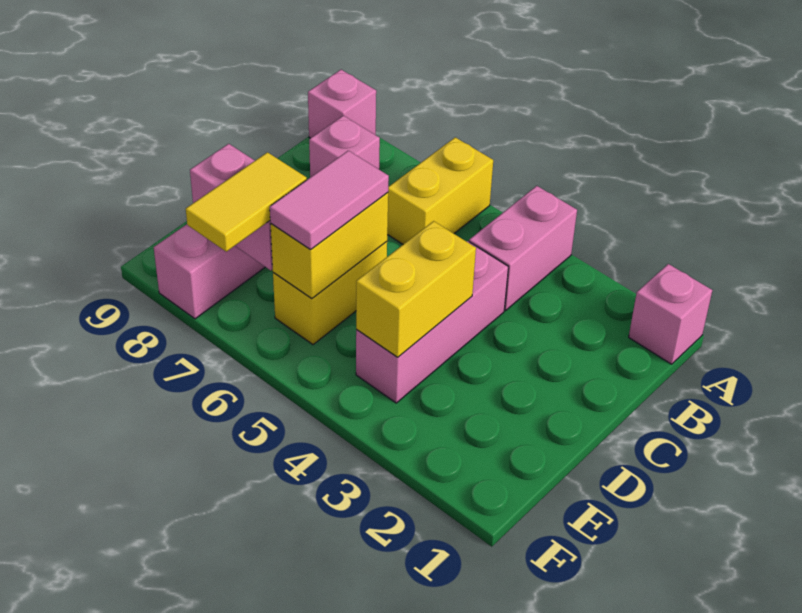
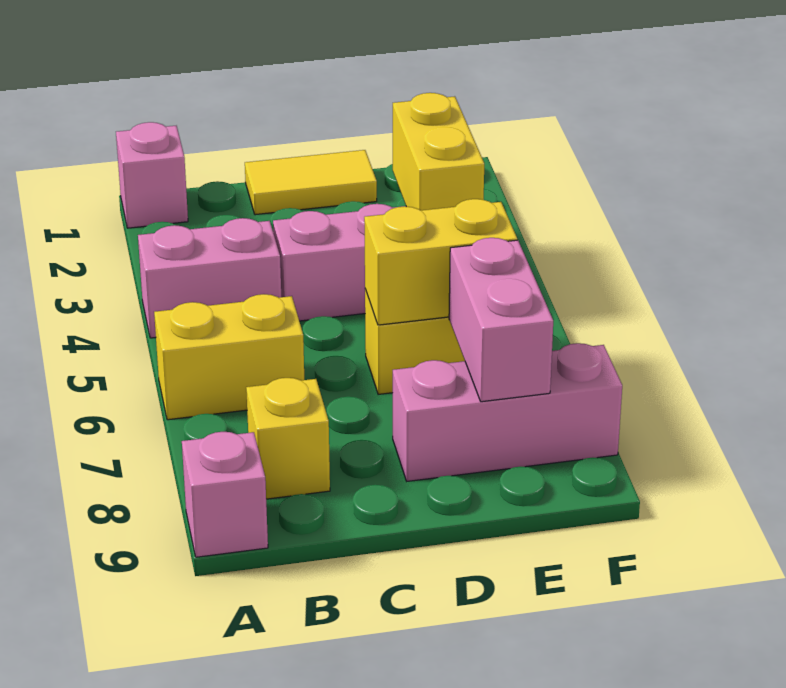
pink brick B8 level 1 -> yellow brick B8 level 1
yellow brick D4:E4 level 2 -> yellow brick E3:E4 level 2
pink tile D6:E6 level 3 -> none
yellow tile E7:F7 level 3 -> yellow tile C1:D1 level 1

